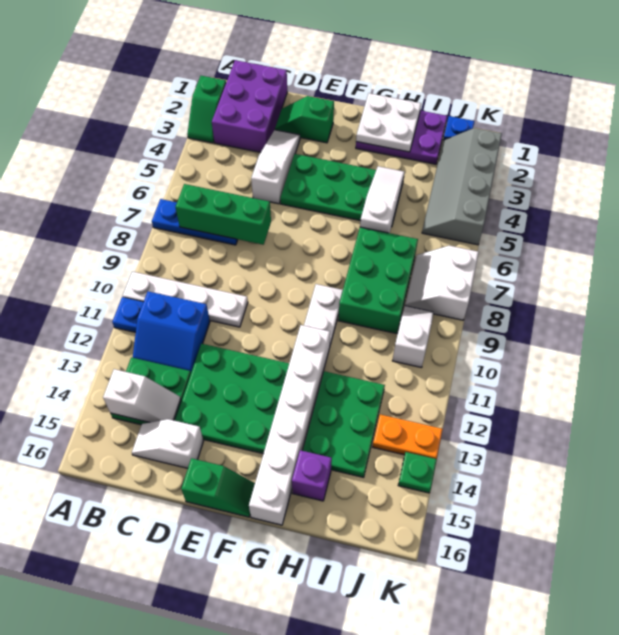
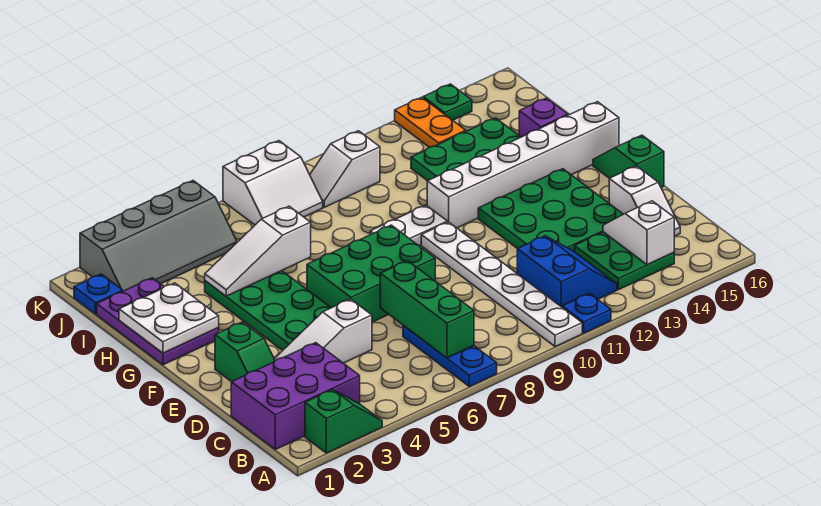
white plate A10:D10 level 1 -> white plate A10:F10 level 1
green brick H7:I9 level 1 -> green brick E6:F8 level 1

